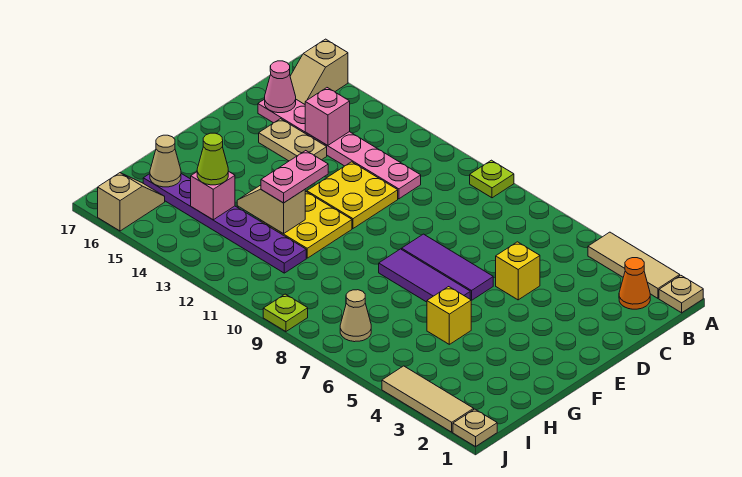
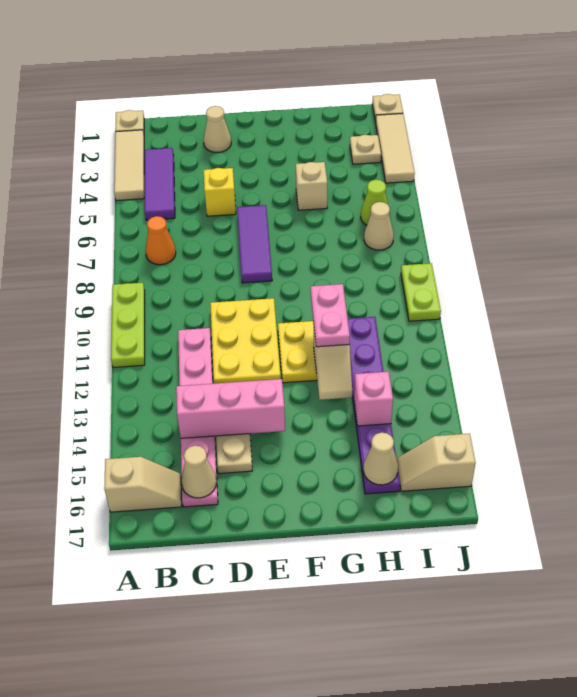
lime plate A9 level 1 -> lime plate A9:A11 level 1
orange cone B2 level 1 -> orange cone B7 level 1
pink brick C14 level 2 -> pink brick C14:E14 level 2
pink cone C16 level 2 -> tan cone C16 level 2
none -> tan cone D2 level 1
yellow plate D11:E12 level 1 -> yellow plate D10:E12 level 1
purple tile F6:F8 level 1 -> purple tile B3:B5 level 1
pink plate F12:G12 level 3 -> pink plate G11:G12 level 3
yellow brick G5 level 1 -> tan brick G5 level 1
lime cone H14 level 3 -> lime cone I6 level 1
none -> tan plate I3 level 1
lime plate J9 level 1 -> lime plate J9:J10 level 1

